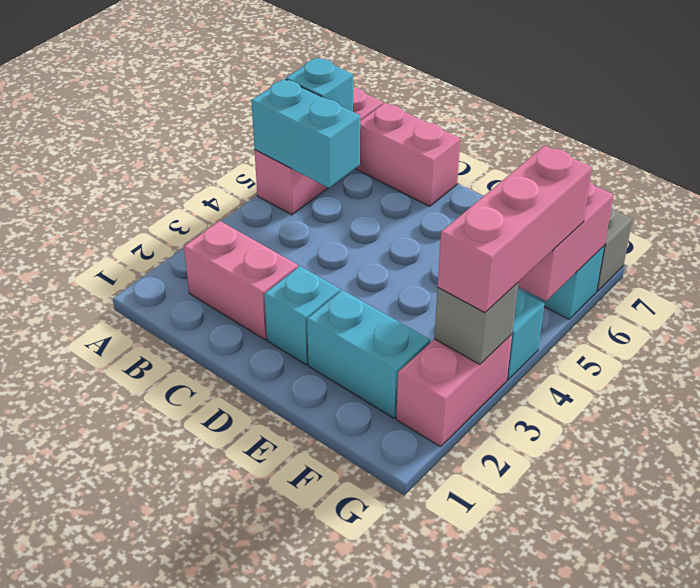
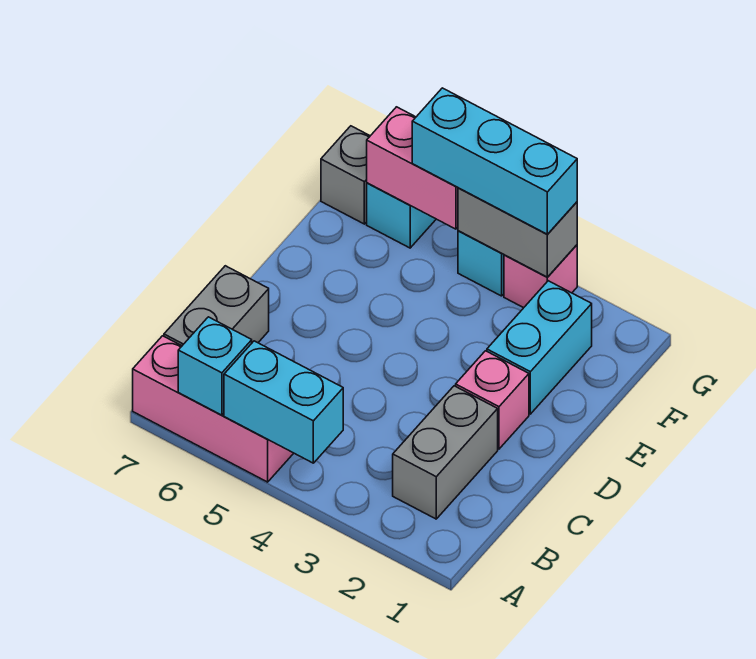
cyan brick A5:B5 level 2 -> cyan brick A4:A5 level 2
pink brick B2:C2 level 1 -> grey brick B2:C2 level 1
pink brick B7:C7 level 1 -> grey brick B7:C7 level 1
cyan brick D2 level 1 -> pink brick D2 level 1
pink brick G2:G3 level 1 -> pink brick G3 level 1
grey brick G3 level 2 -> grey brick G3:G4 level 2
pink brick G3:G5 level 3 -> cyan brick G3:G5 level 3

